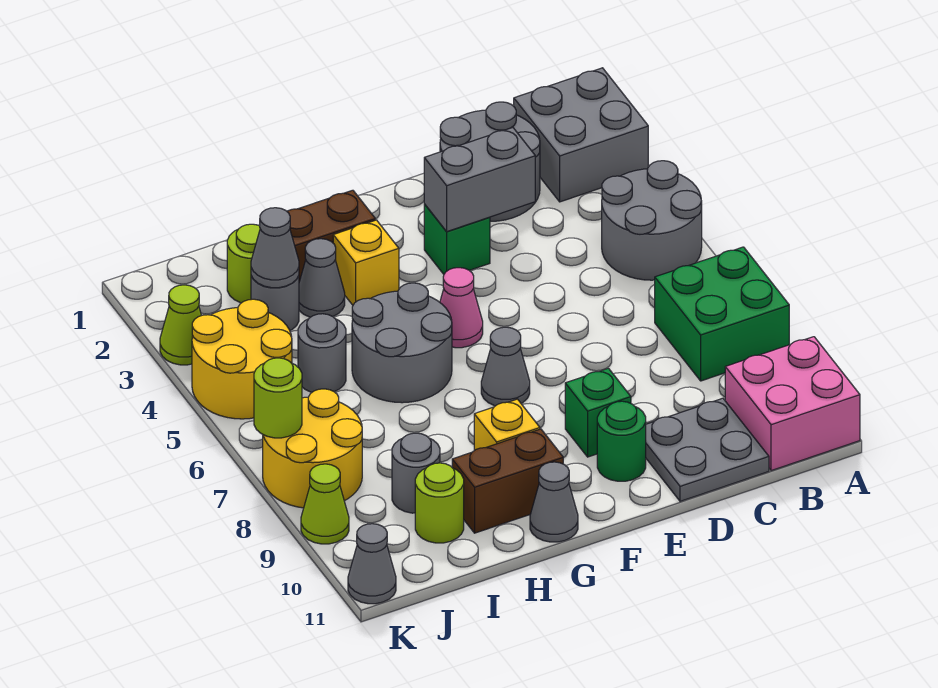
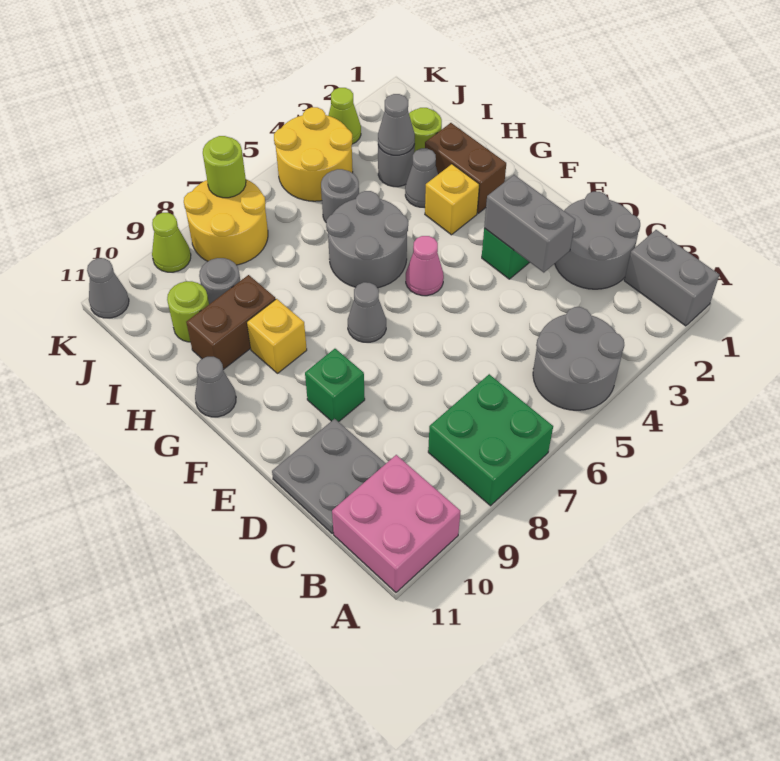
grey brick A1:B2 level 1 -> grey brick A1:B1 level 1
green round brick E10 level 1 -> none
brown brick G10:H10 level 1 -> brown brick H9:H10 level 1

